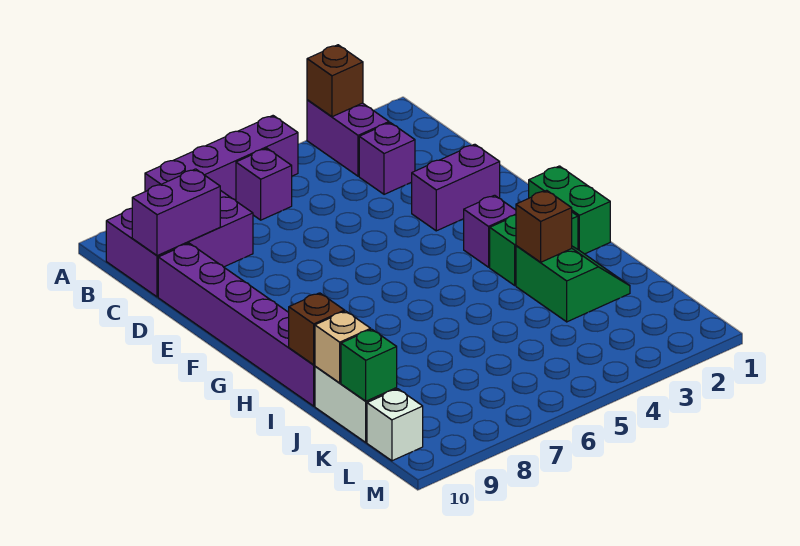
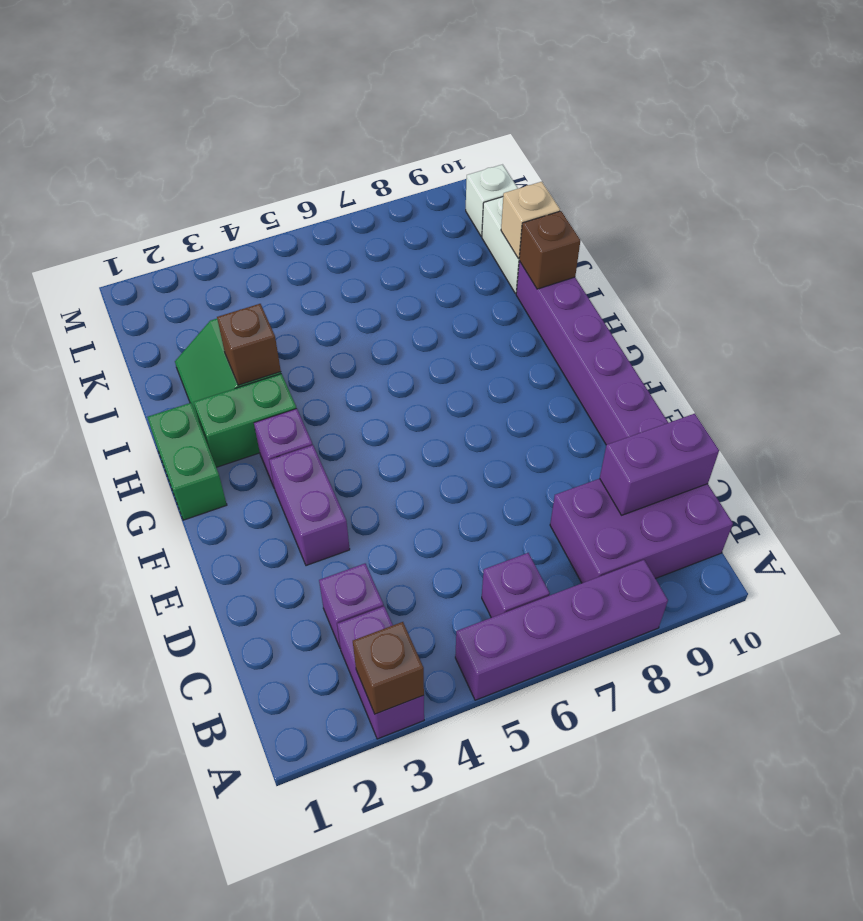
purple brick E2:E3 level 1 -> purple brick E3:F3 level 1
green brick K10 level 2 -> none

